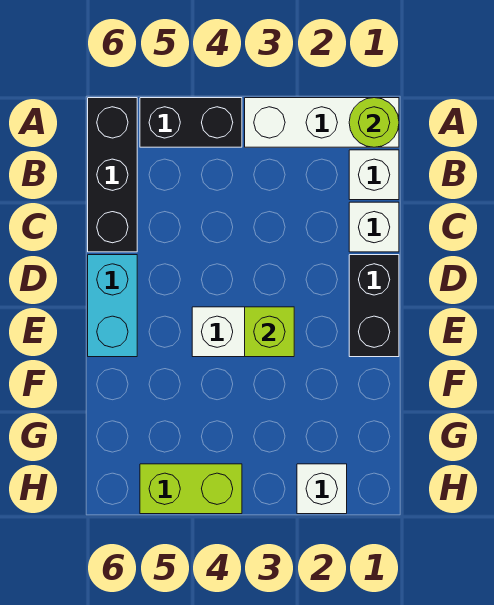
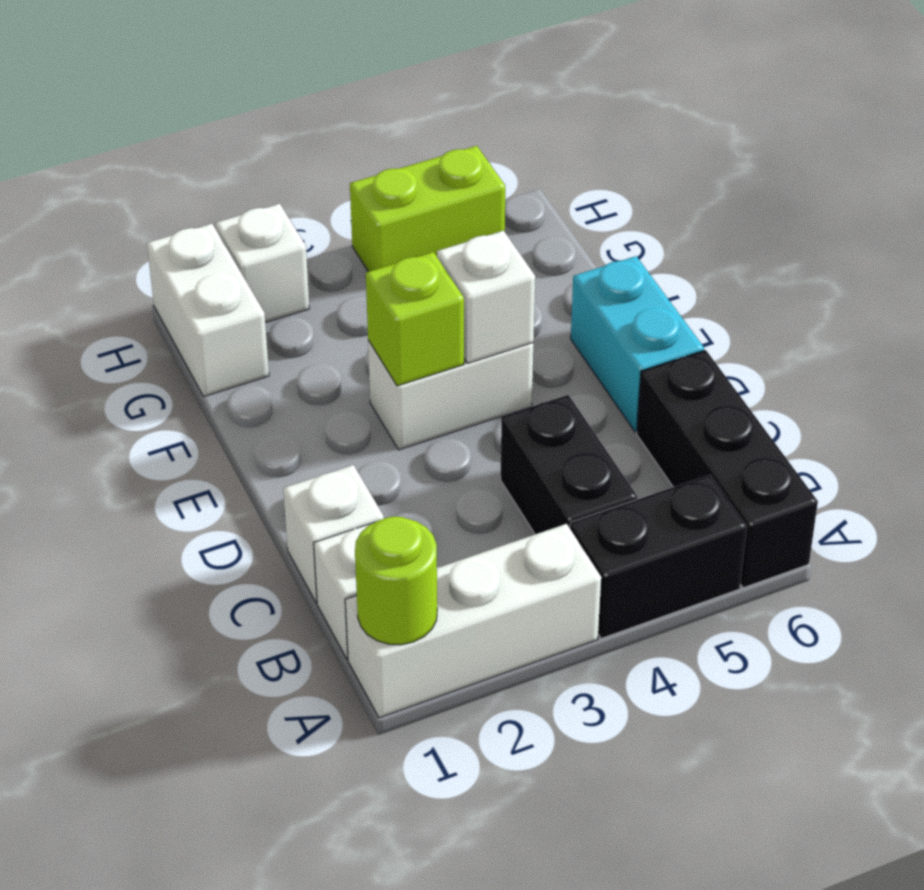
black brick D1:E1 level 1 -> black brick B4:C4 level 1
none -> white brick E4 level 2
none -> white brick G1:H1 level 1

